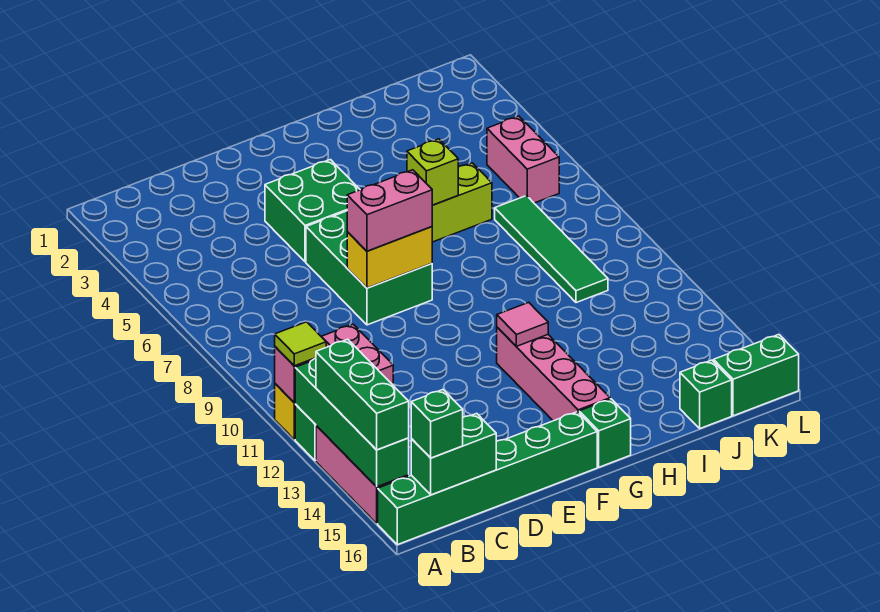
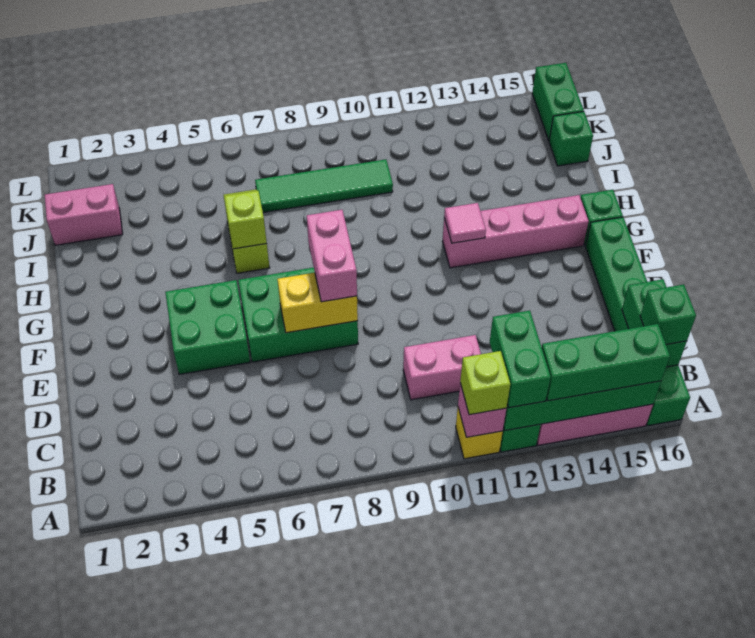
lime tile A11 level 3 -> lime brick A11 level 3
none -> green brick A12:B12 level 3
yellow brick E8:F8 level 2 -> yellow brick E7:E8 level 2
pink brick K5:K6 level 1 -> pink brick J1:J2 level 1

